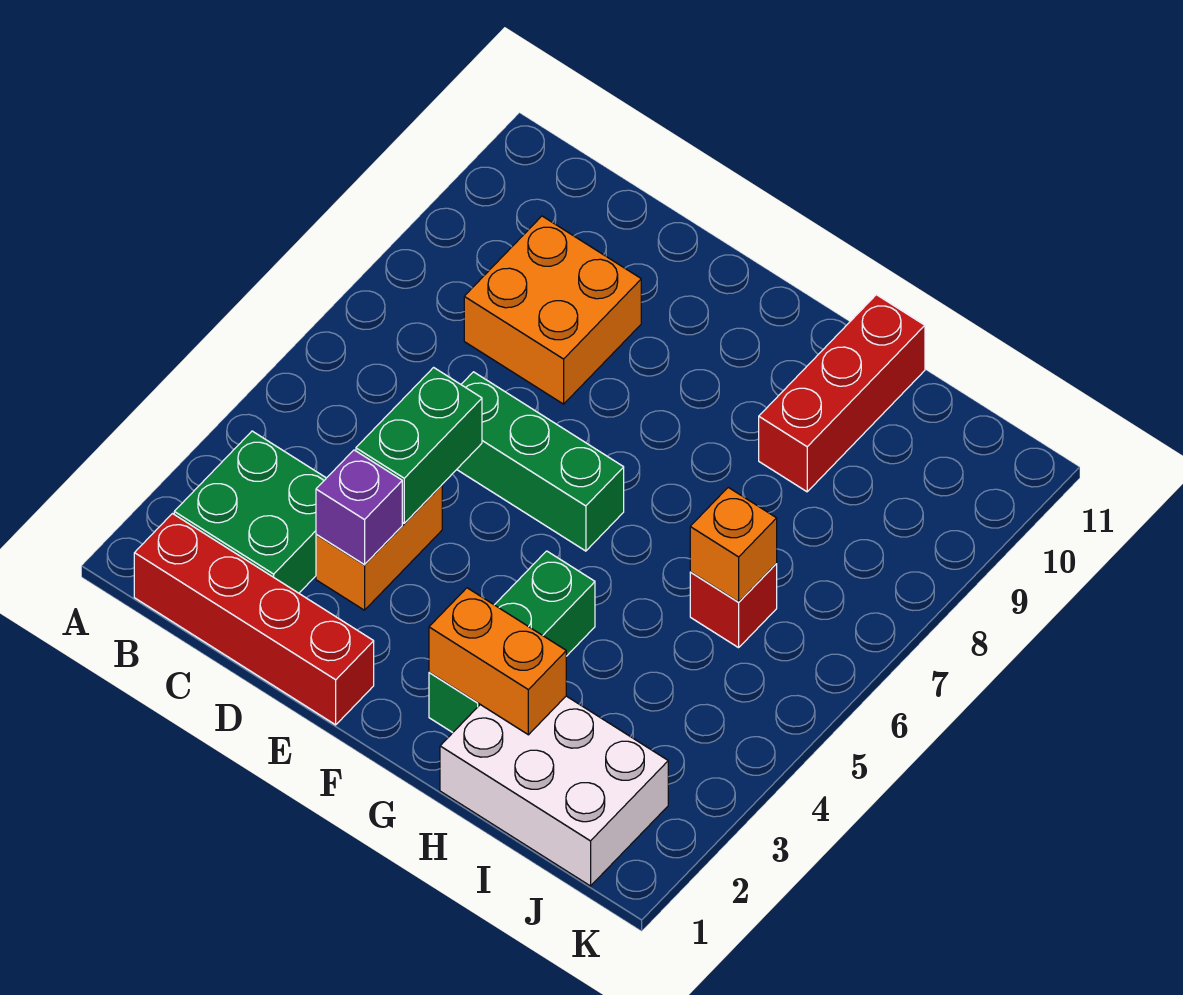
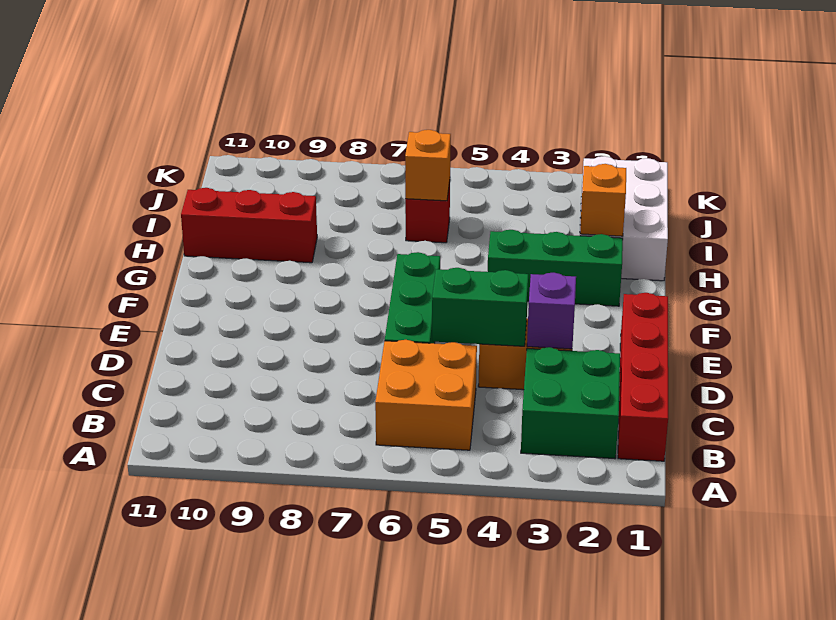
orange brick C8:D9 level 1 -> orange brick B5:C6 level 1
orange brick G2:H2 level 2 -> orange brick H2 level 2

